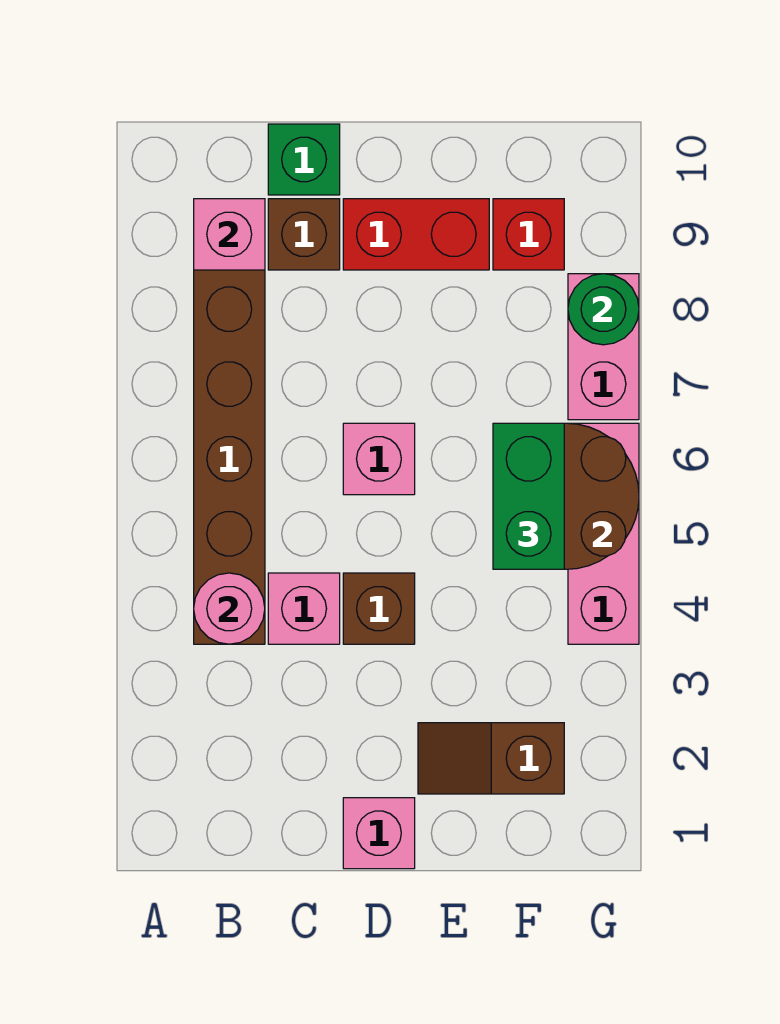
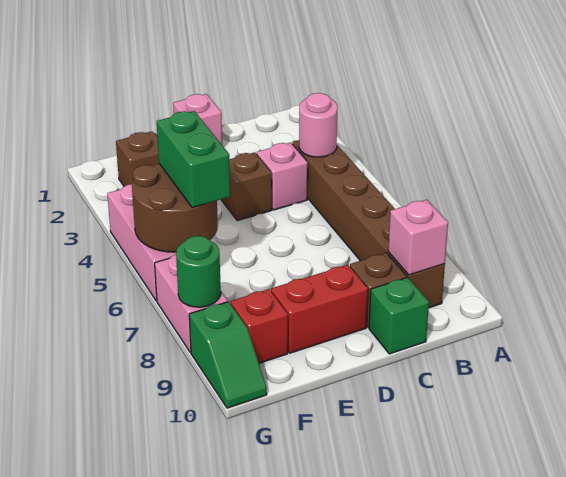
pink brick D6 level 1 -> none
none -> green slope G9:G10 level 1 top 9

